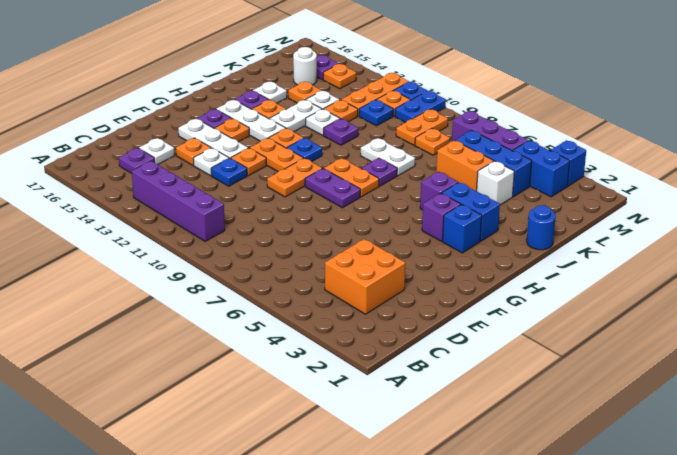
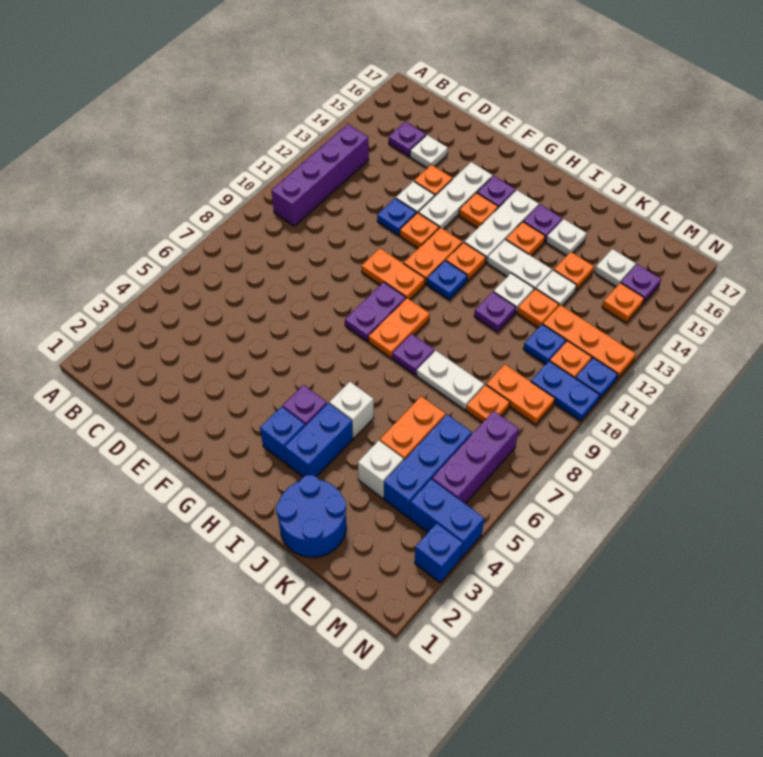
orange brick C3:D4 level 1 -> none
purple brick I5 level 1 -> white brick I5 level 1
blue round brick J1 level 1 -> blue round brick J1:K2 level 1
white plate J8:J9 level 1 -> white plate J8:K8 level 1
white round brick L15 level 1 -> white plate L15 level 1
blue brick M3:M4 level 1 -> blue brick M4:N4 level 1

